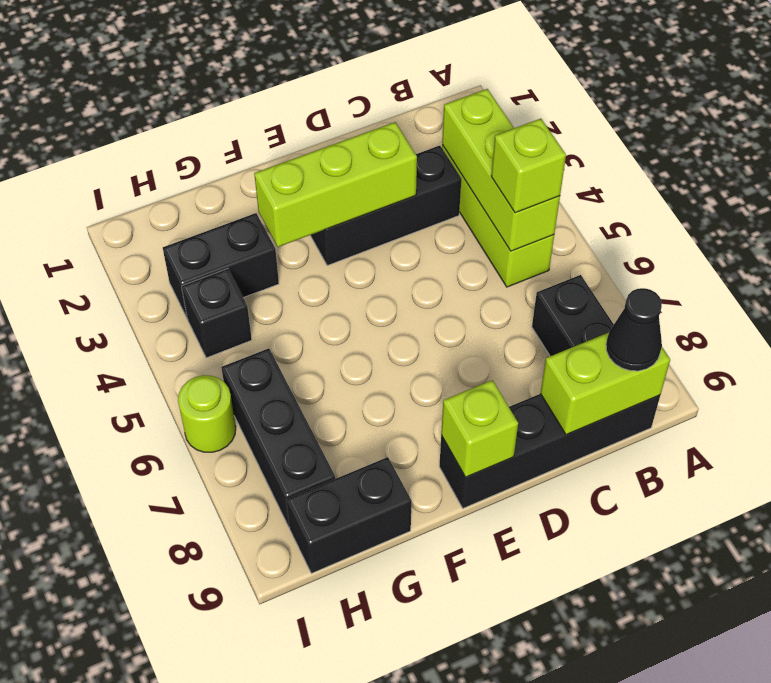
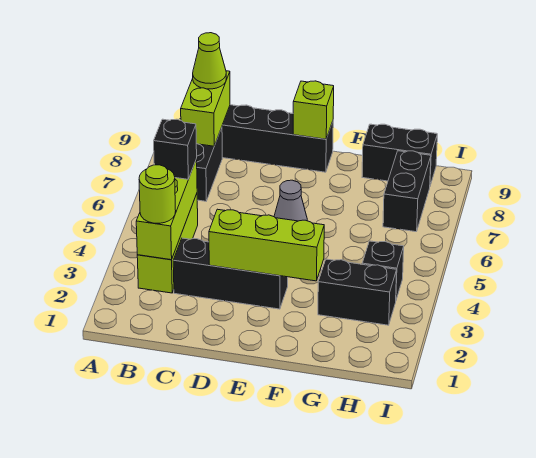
lime brick B5 level 3 -> black brick B5 level 3
lime brick B9:C9 level 2 -> lime brick B8:B9 level 2
black cone B9 level 3 -> lime cone B9 level 3
none -> grey cone E6 level 1
black brick H6:H8 level 1 -> black brick H7:H8 level 1
lime round brick I6 level 1 -> lime round brick B3 level 3

